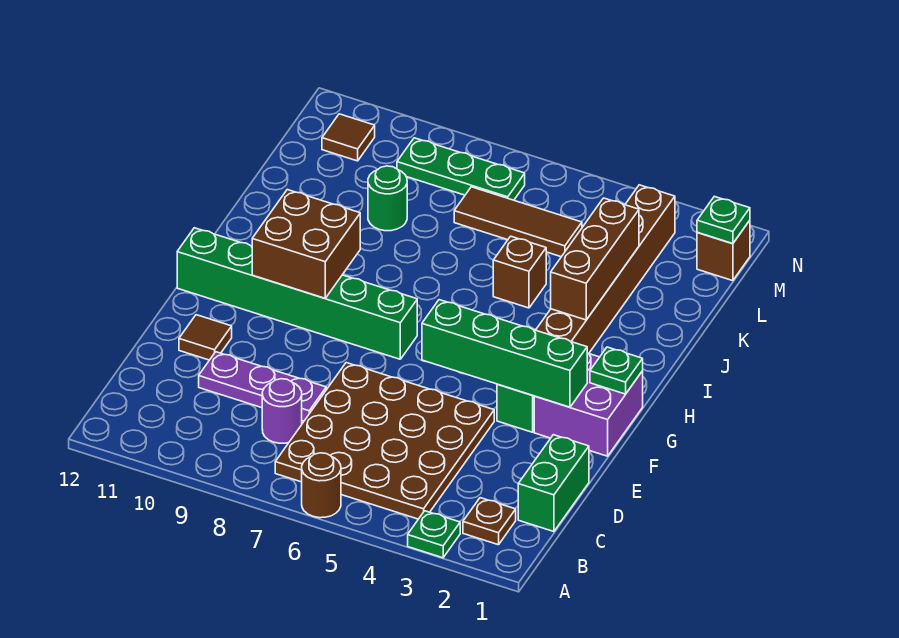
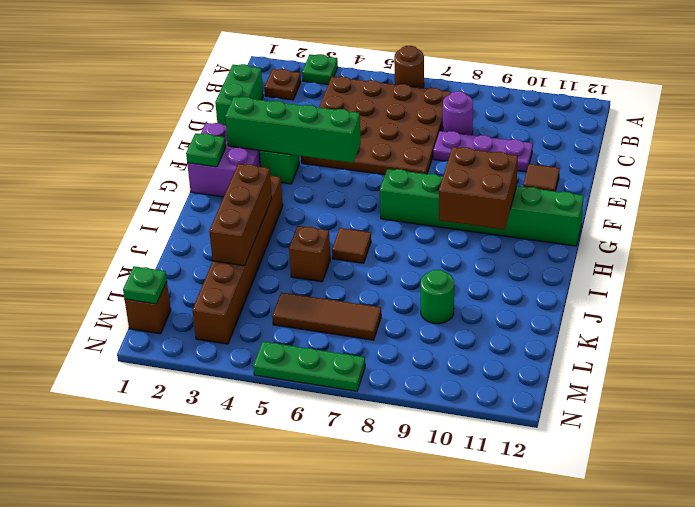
green plate M7:M9 level 1 -> green plate N5:N7 level 1
brown tile M11 level 1 -> brown tile I6 level 1

